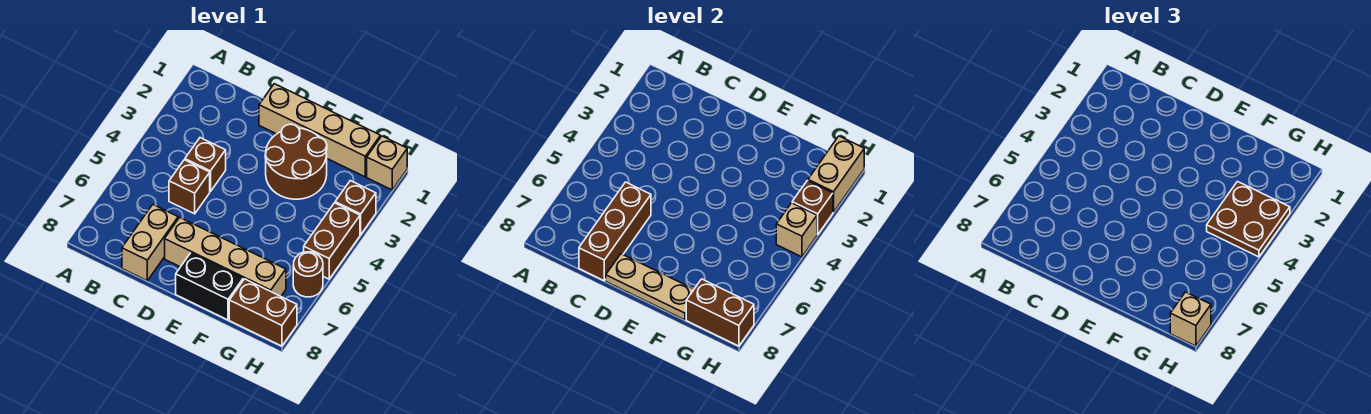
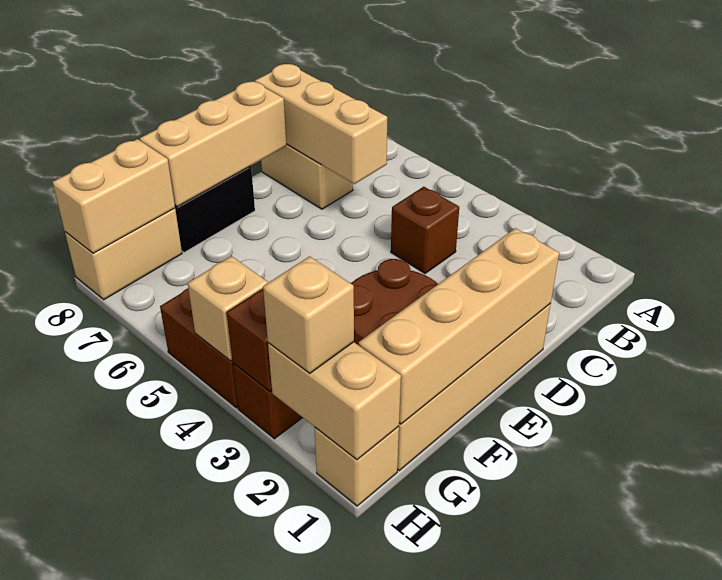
brown brick C5 level 1 -> none
brown brick C6:C8 level 2 -> tan brick C6:C8 level 2
tan brick D7:G7 level 1 -> tan brick D1:G1 level 2
tan plate D8:F8 level 2 -> tan brick D8:F8 level 2
brown plate G3:H4 level 3 -> none
brown brick G8:H8 level 1 -> tan brick G8:H8 level 1
brown brick G8:H8 level 2 -> tan brick G8:H8 level 2
brown round brick H6 level 1 -> none
tan brick H8 level 3 -> tan brick H2 level 3

